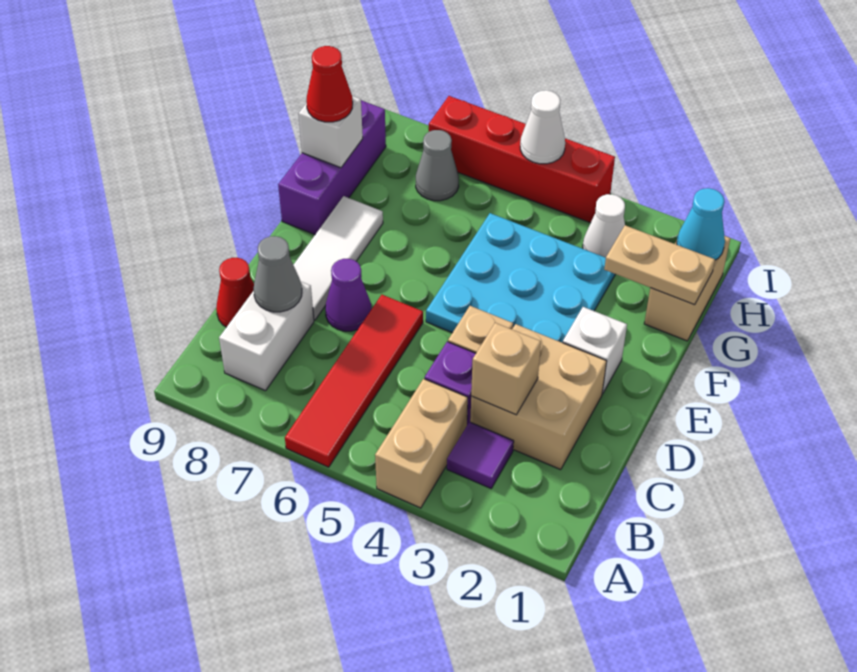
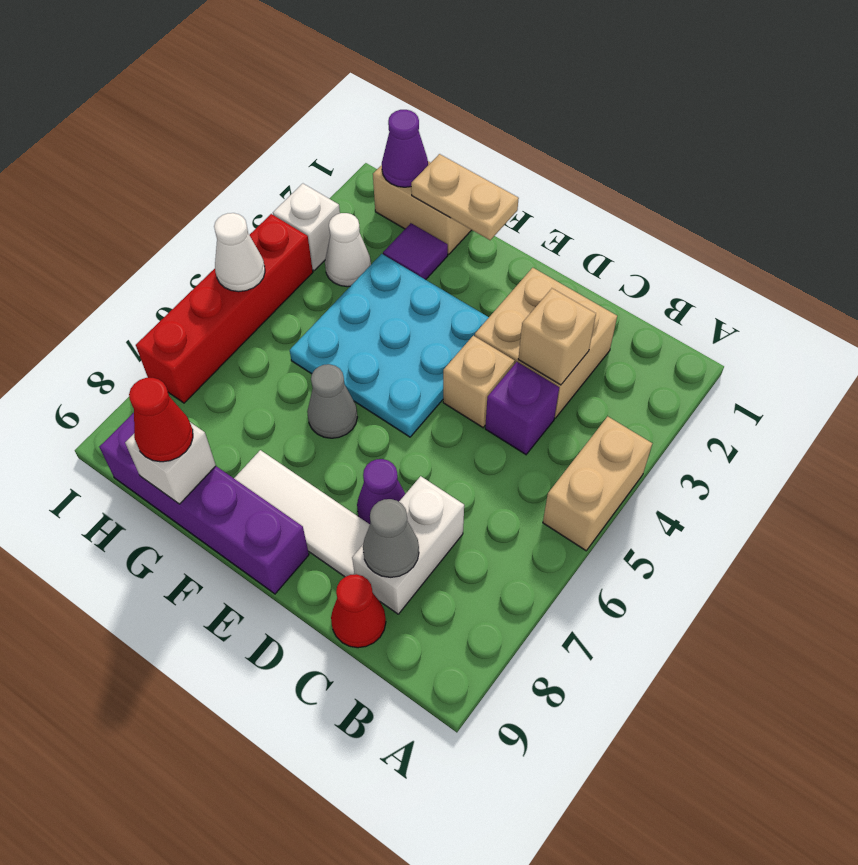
tan brick A4:B4 level 1 -> tan brick A4:A5 level 1
red tile A6:D6 level 1 -> none
purple tile B3 level 1 -> purple tile G2 level 1
white brick B8:C8 level 1 -> white brick C7:C8 level 1
white brick E2 level 1 -> white brick I3 level 1
purple brick F9:H9 level 1 -> purple brick E9:H9 level 1
tan plate G1:G2 level 2 -> tan plate F1:G1 level 2
cyan cone H1 level 2 -> purple cone H1 level 2
grey cone H7 level 1 -> grey cone F6 level 1

